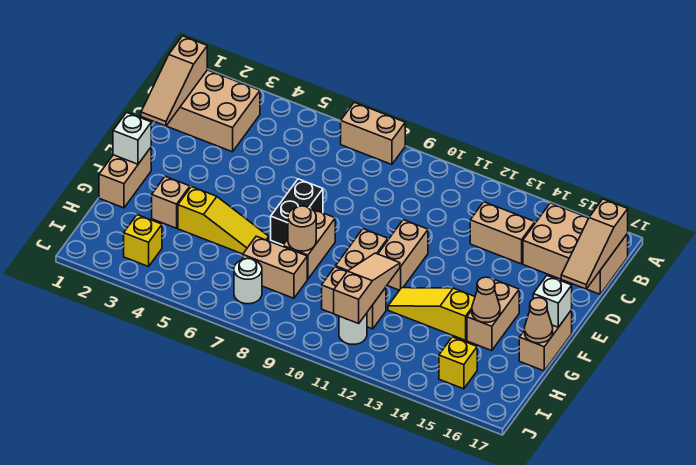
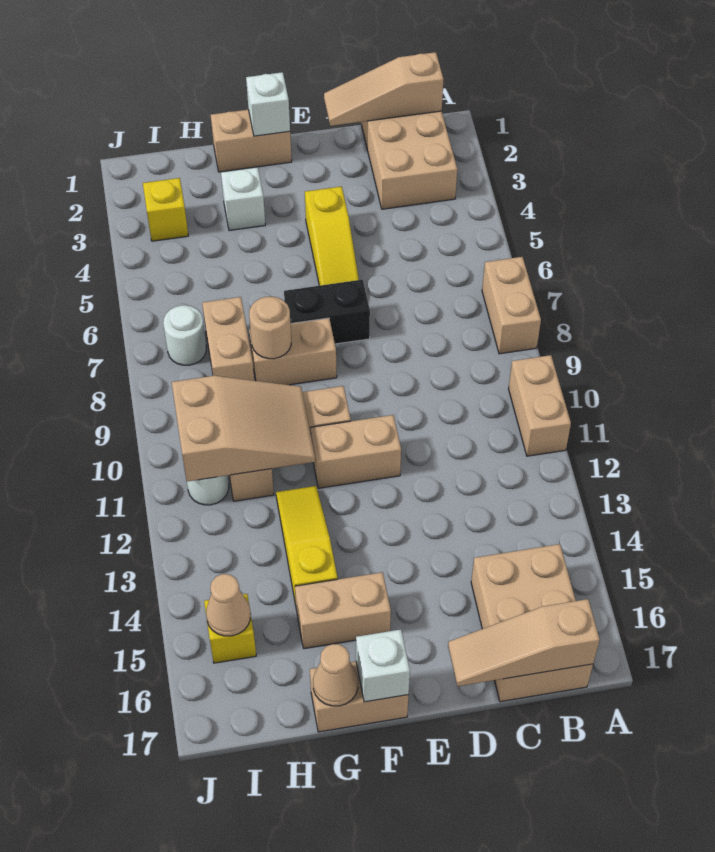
tan brick C13:C14 level 1 -> tan brick A10:A11 level 1
tan brick G3 level 1 -> white brick G3 level 1
yellow slope G4:G6 level 1 top 4 -> yellow slope E4:E6 level 1 top 4
tan slope G11:I11 level 2 top I -> tan slope G10:I11 level 2 top I
tan cone G15 level 2 -> tan cone I15 level 2

